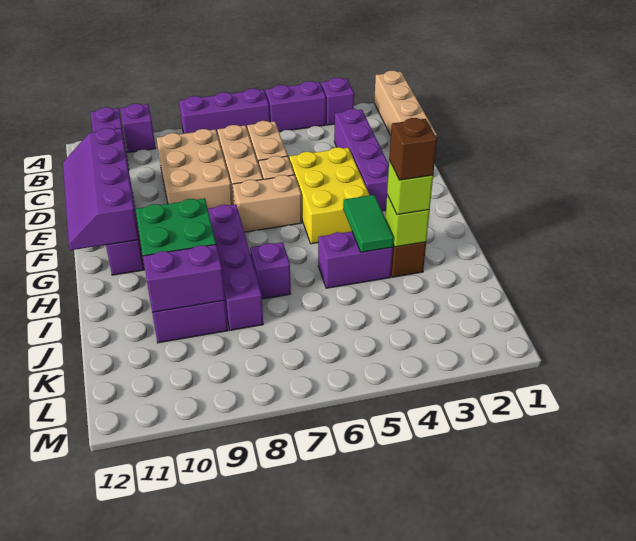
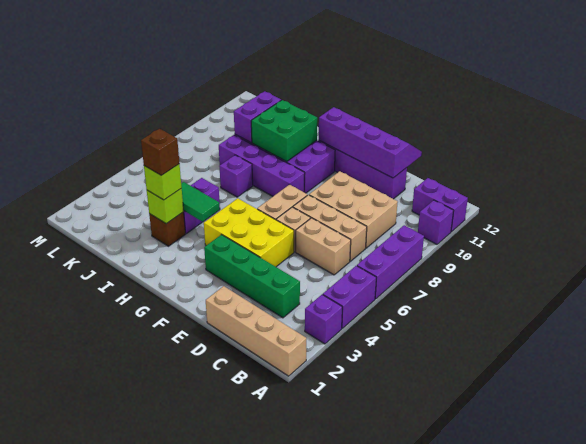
purple brick C3:F3 level 1 -> green brick C3:F3 level 1

